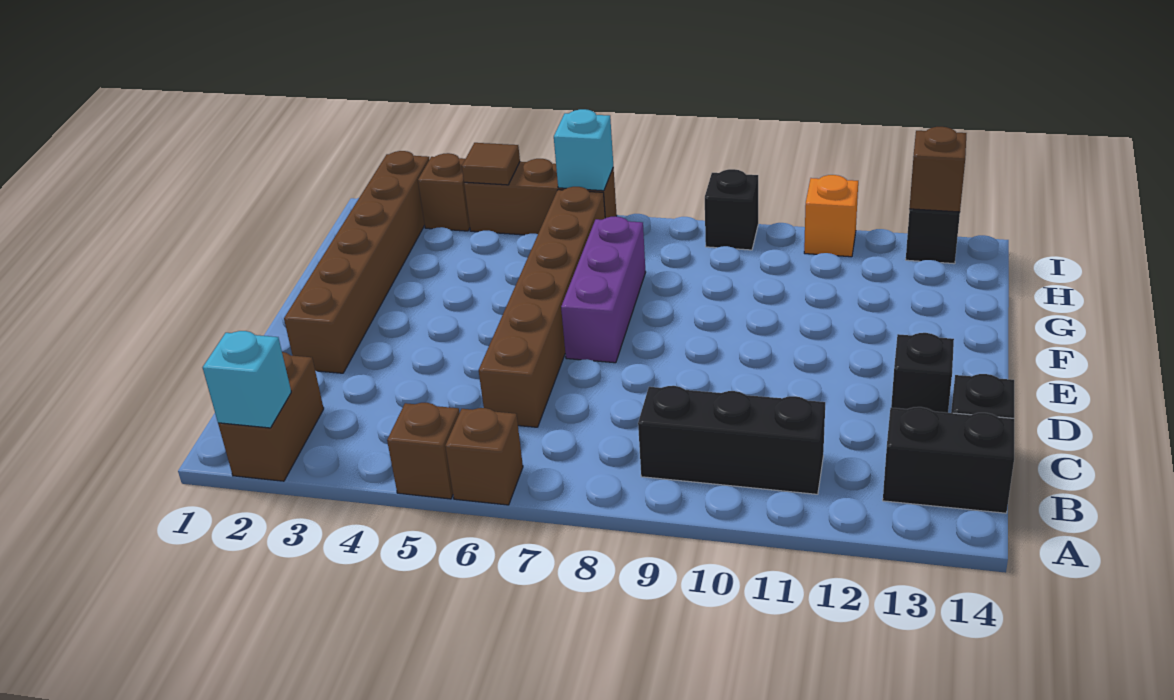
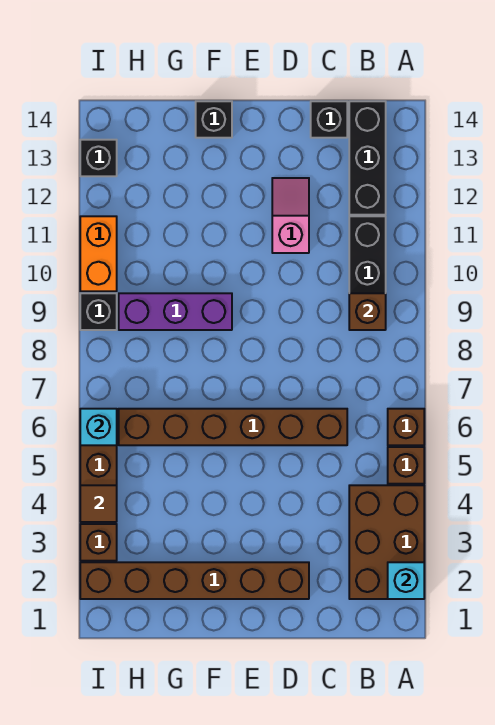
brown brick A2:B2 level 1 -> brown brick A2:B4 level 1
black brick B13:B14 level 1 -> black brick B12:B14 level 1
none -> pink slope D11:D12 level 1 top 11
black brick D13 level 1 -> black brick F14 level 1
purple brick E7:G7 level 1 -> purple brick F9:H9 level 1
orange brick I11 level 1 -> orange brick I10:I11 level 1
brown brick I13 level 2 -> brown brick B9 level 2

